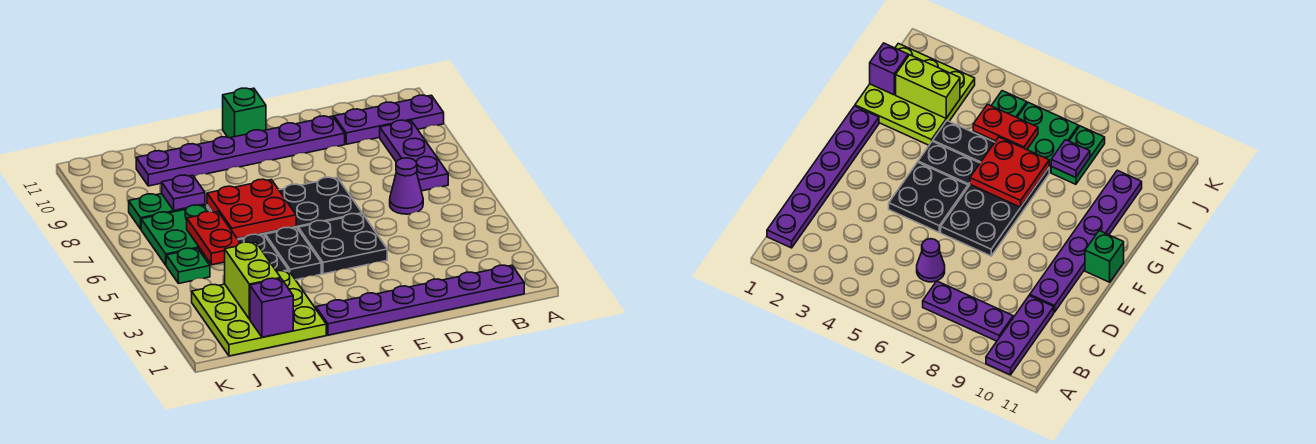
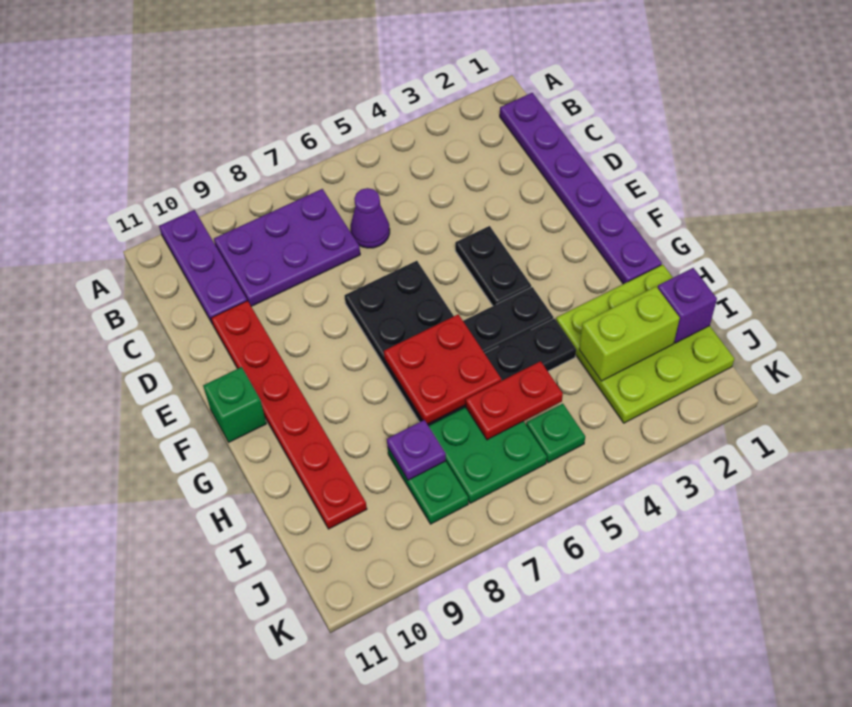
purple plate B7:B9 level 1 -> purple plate B7:C9 level 1
purple plate D10:I10 level 1 -> red plate D10:I10 level 1
black plate E4:F5 level 1 -> black plate E4:F4 level 1

